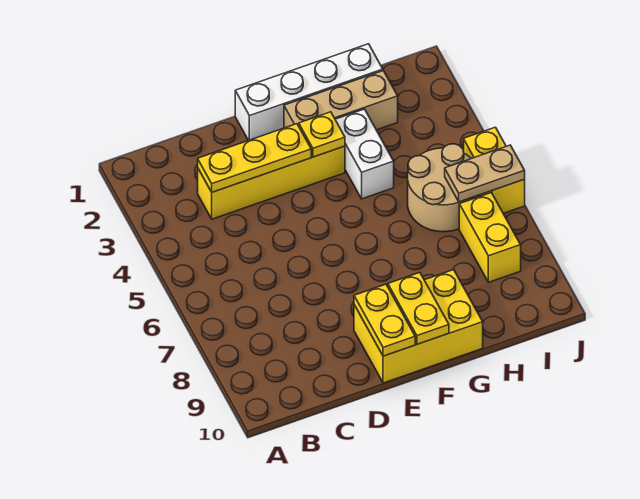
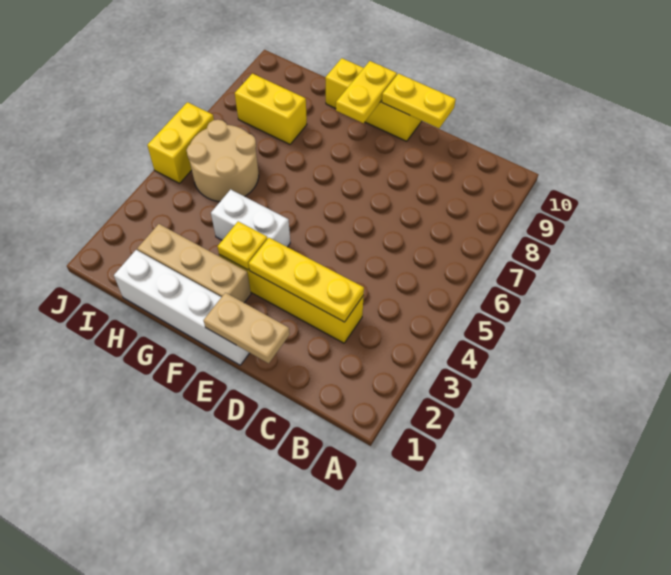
yellow brick E9:G10 level 1 -> yellow brick E10:G10 level 1
yellow plate E9:E10 level 2 -> yellow plate D10:E10 level 2
white brick G3:G4 level 1 -> white brick F4:G4 level 1
tan plate I6:J6 level 2 -> tan plate D1:E1 level 2
yellow brick I7:I8 level 1 -> yellow brick H8:I8 level 1

